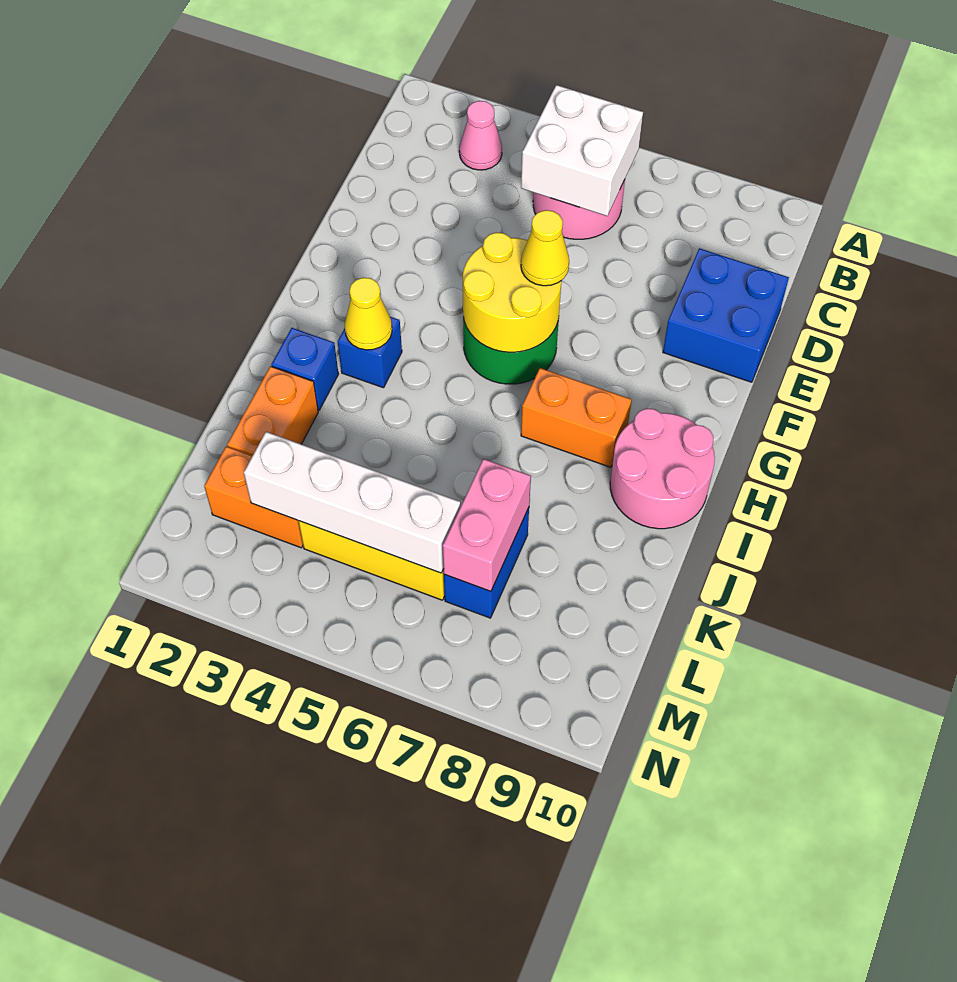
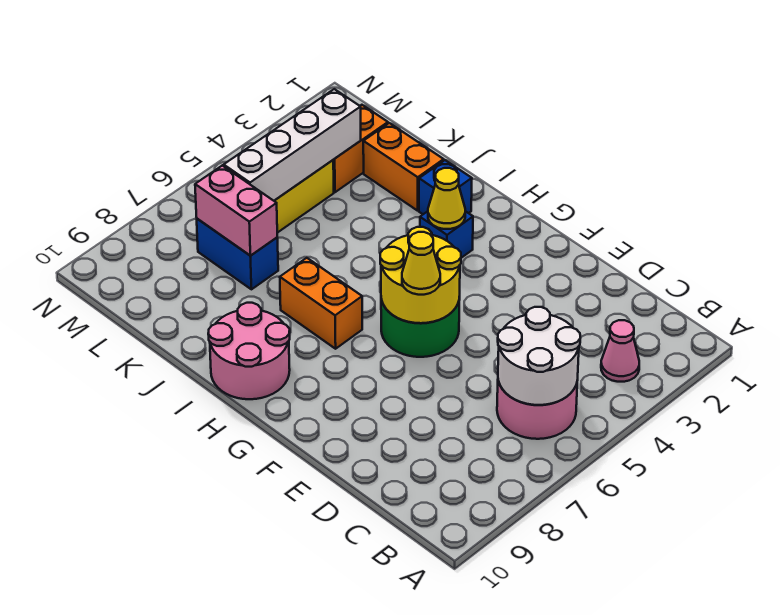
white brick B5:C6 level 2 -> white round brick B5:C6 level 2
blue brick D9:E10 level 1 -> none
orange brick H7:H8 level 1 -> orange brick H7:I7 level 1

